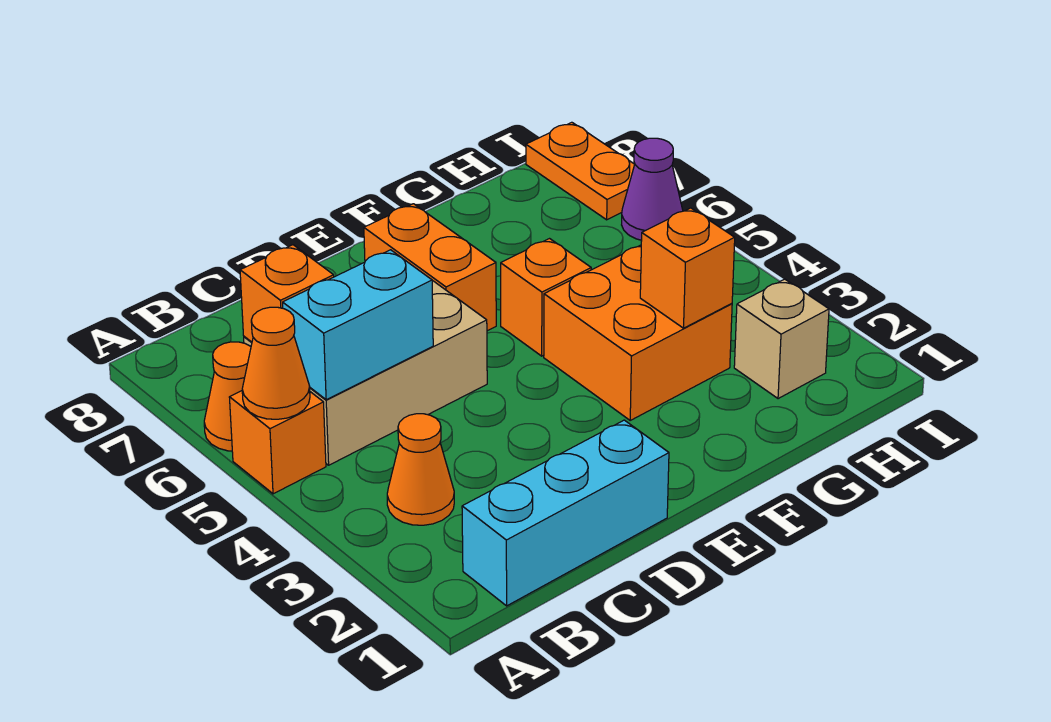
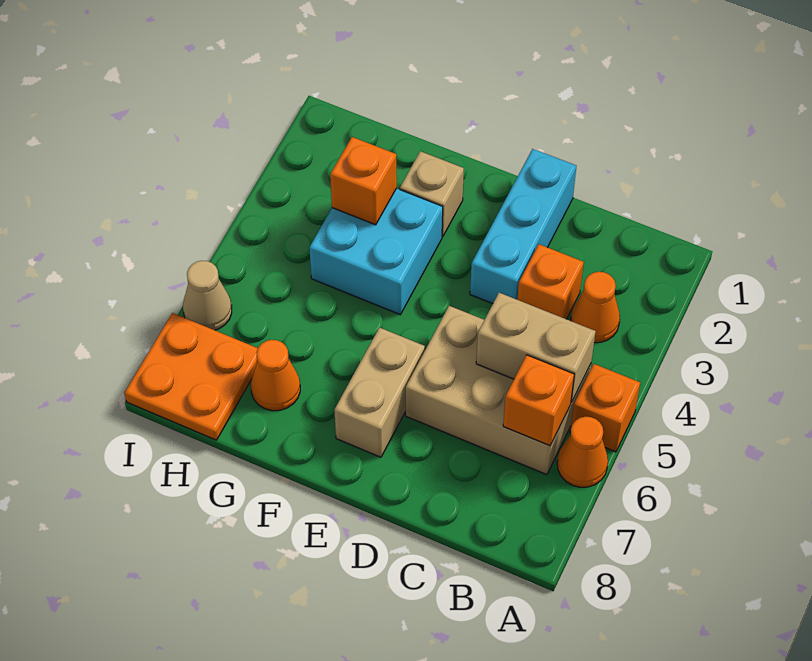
orange cone A5 level 2 -> orange cone G7 level 1
cyan brick B1:D1 level 1 -> cyan brick D1:D3 level 1
cyan brick B5:C5 level 2 -> tan brick B5:C5 level 2
orange brick E6:E7 level 1 -> tan brick E6:E7 level 1
orange brick F3:G4 level 1 -> cyan brick F3:G4 level 1
orange brick F5 level 1 -> orange brick C3 level 1
tan brick H2 level 1 -> tan brick F2 level 1
purple cone I6 level 1 -> tan cone I6 level 1
orange plate I7:I8 level 1 -> orange plate H7:I8 level 1

